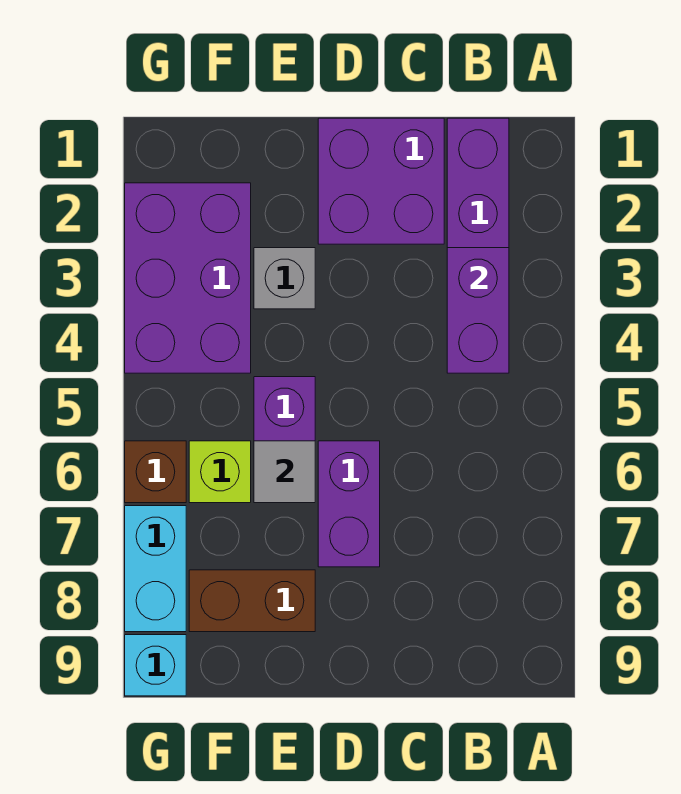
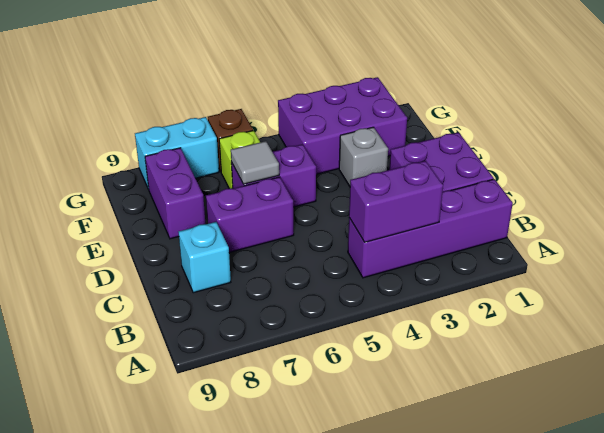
brown brick E8:F8 level 1 -> purple brick E8:F8 level 1
cyan brick G9 level 1 -> cyan brick C8 level 1

